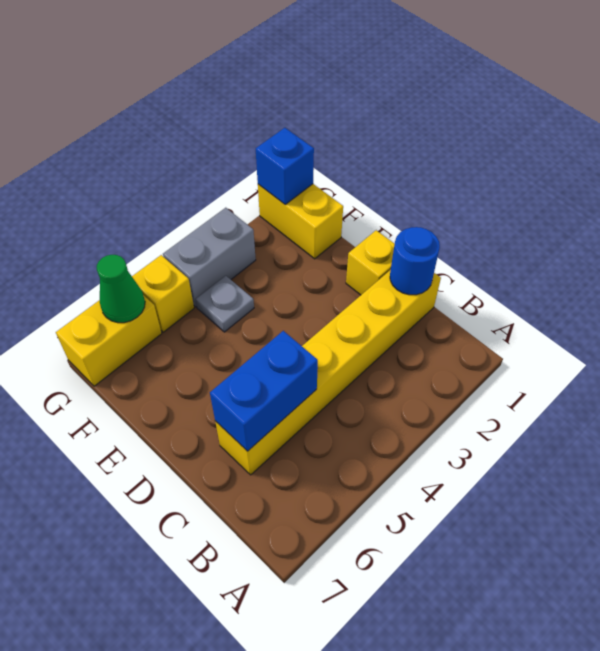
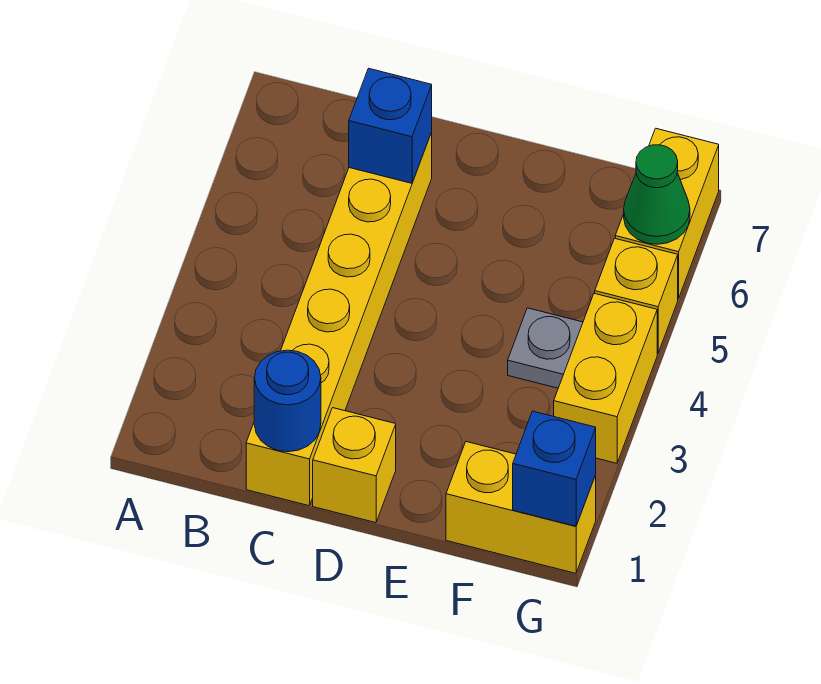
blue brick C5:C6 level 2 -> blue brick C6 level 2
grey brick G3:G4 level 1 -> yellow brick G3:G4 level 1

